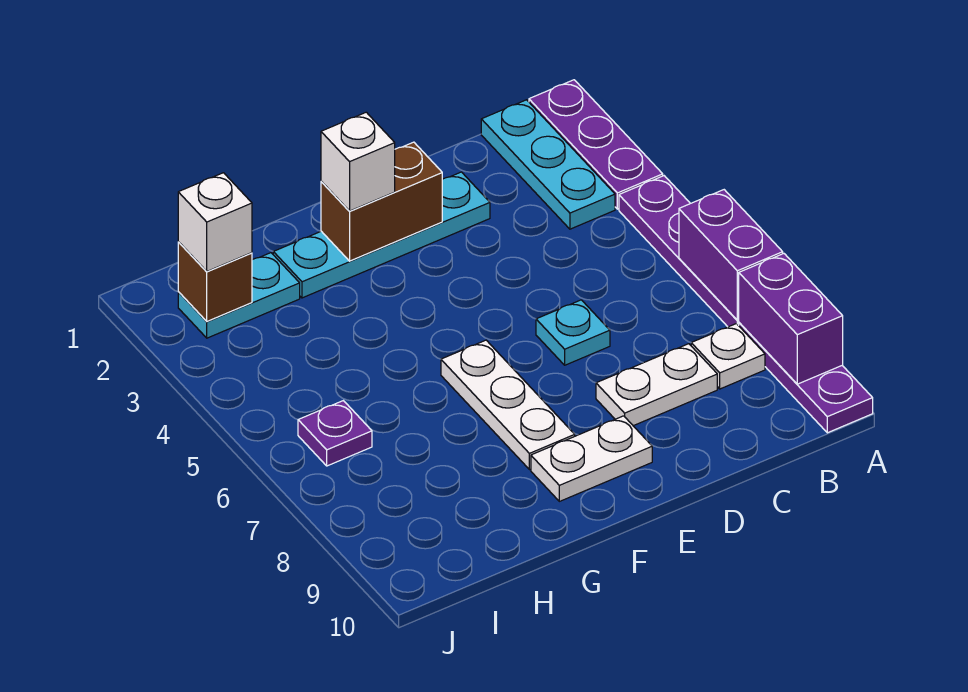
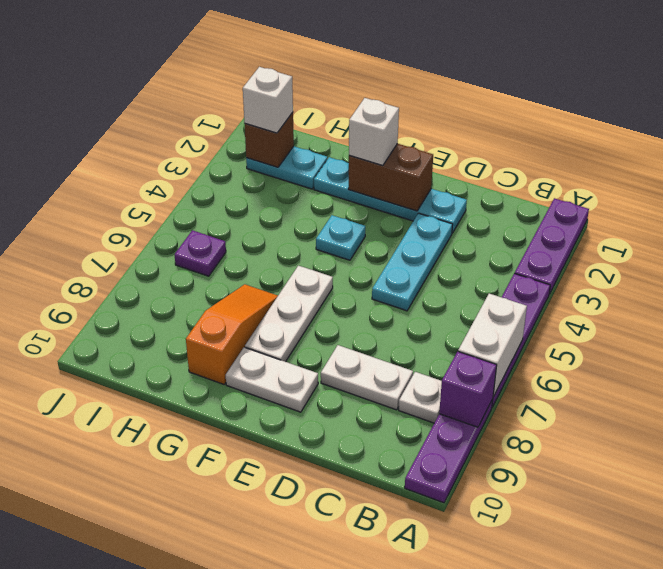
purple brick A6:A7 level 2 -> white brick A6:A7 level 2
purple brick A8:A9 level 2 -> purple brick A8 level 2
cyan plate B1:B3 level 1 -> cyan plate D3:D5 level 1
cyan plate D6 level 1 -> cyan plate F4 level 1
none -> orange slope G7:G9 level 1 top 9

